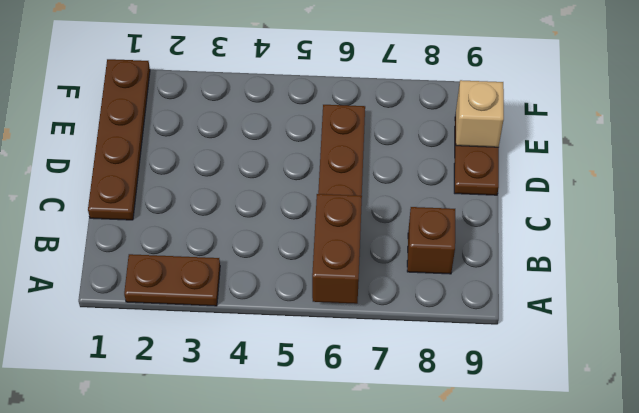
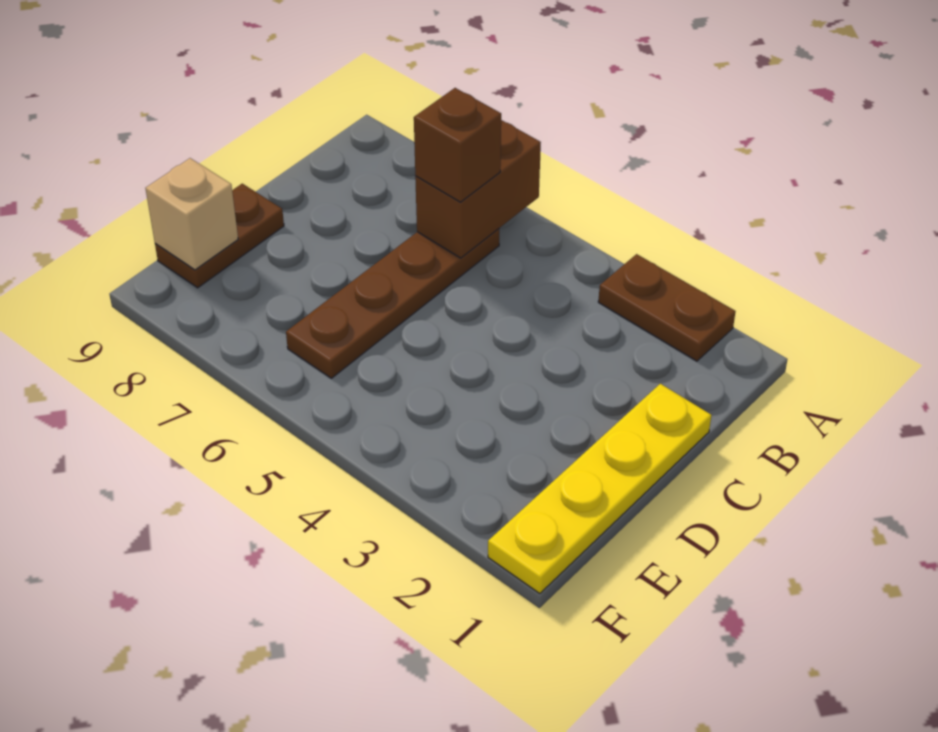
brown brick B8 level 1 -> brown brick B6 level 3
brown plate C1:F1 level 1 -> yellow plate C1:F1 level 1

